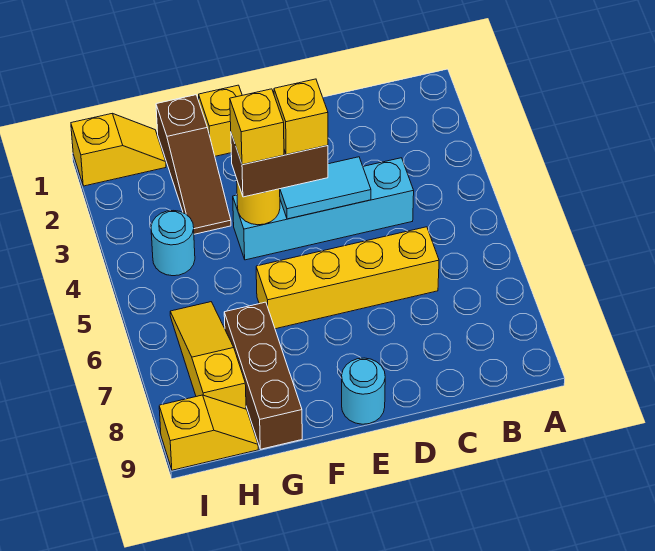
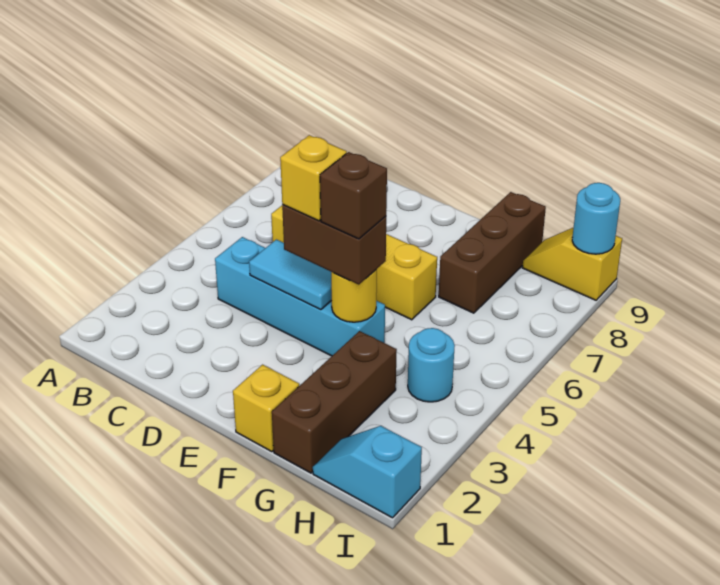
cyan round brick E9 level 1 -> cyan round brick I9 level 2
yellow brick F4 level 4 -> brown brick F4 level 4
brown slope G1:G3 level 1 top 1 -> brown brick G1:G3 level 1
yellow slope H1:I1 level 1 top I -> cyan slope H1:I1 level 1 top I
yellow slope H6:H8 level 1 top 8 -> none

